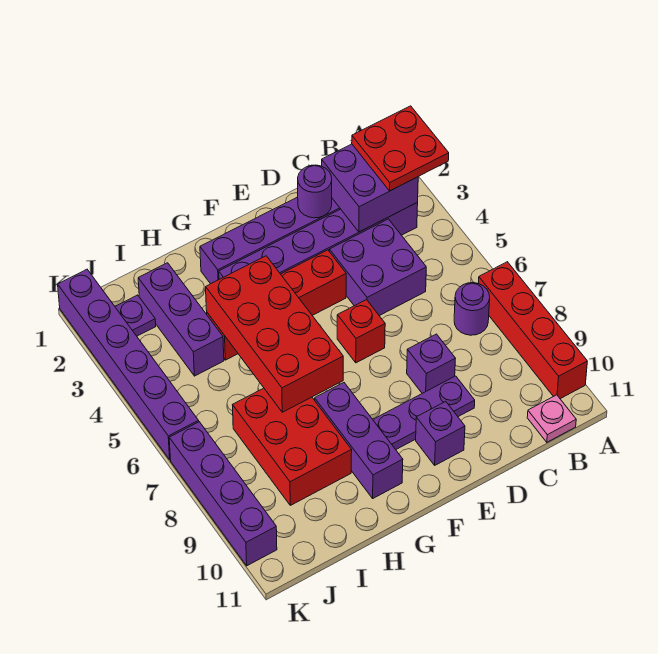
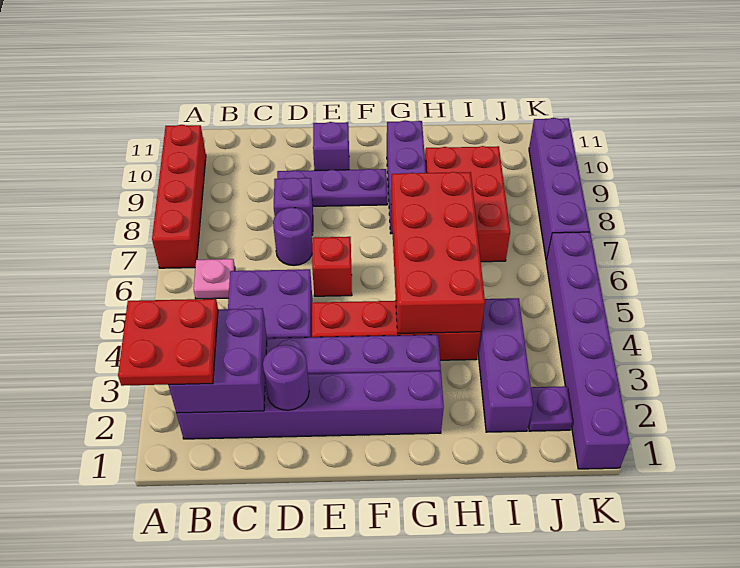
purple round brick B7 level 1 -> purple round brick D7 level 1
pink plate B11 level 1 -> pink plate B6 level 1

